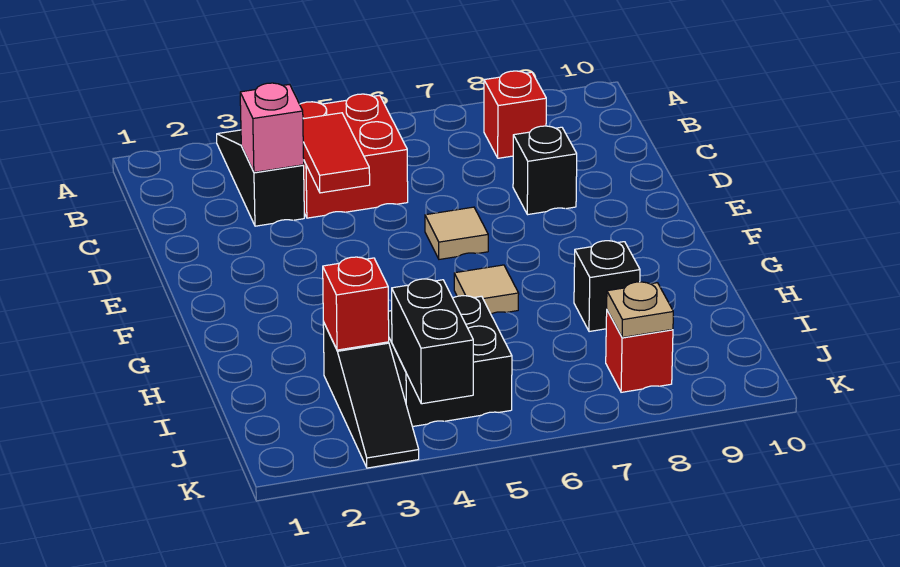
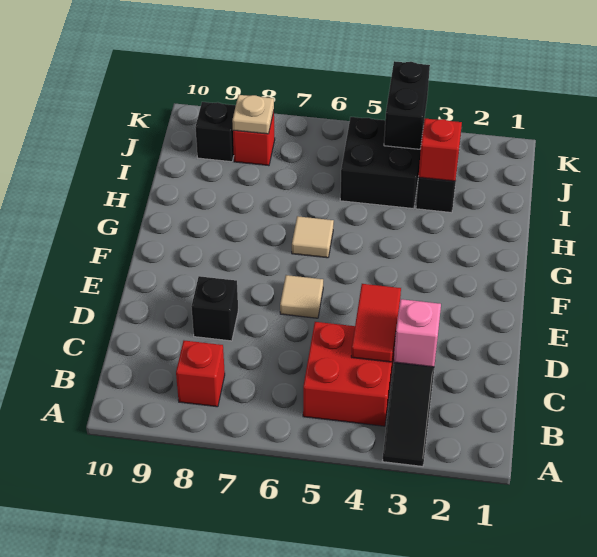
black brick H8 level 1 -> black brick J9 level 1

